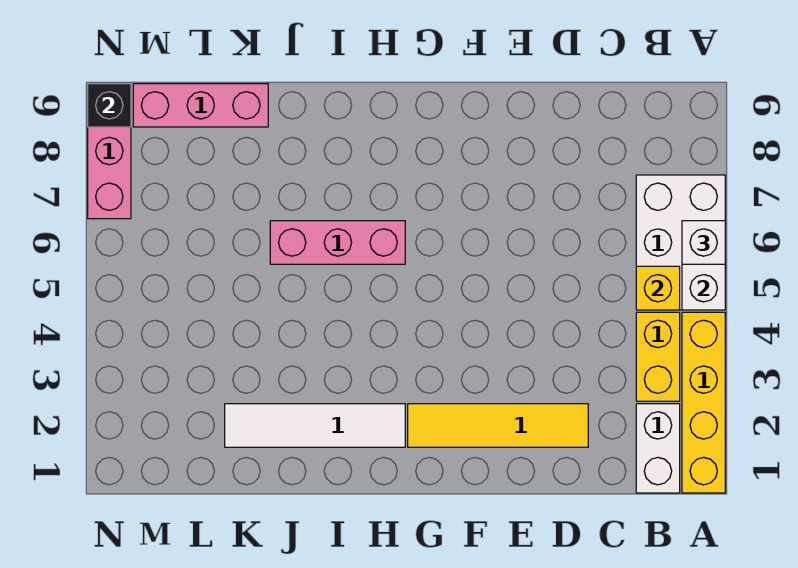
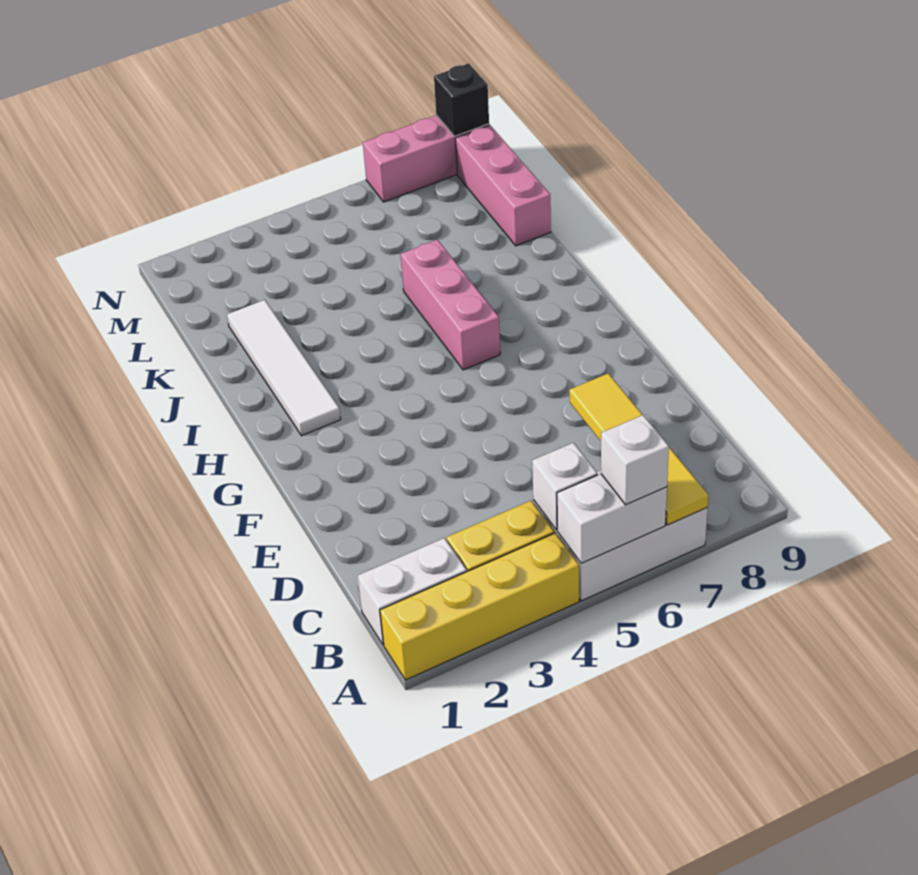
yellow brick B5 level 2 -> white brick B5 level 2
yellow tile D2:G2 level 1 -> yellow tile A7:D7 level 2

